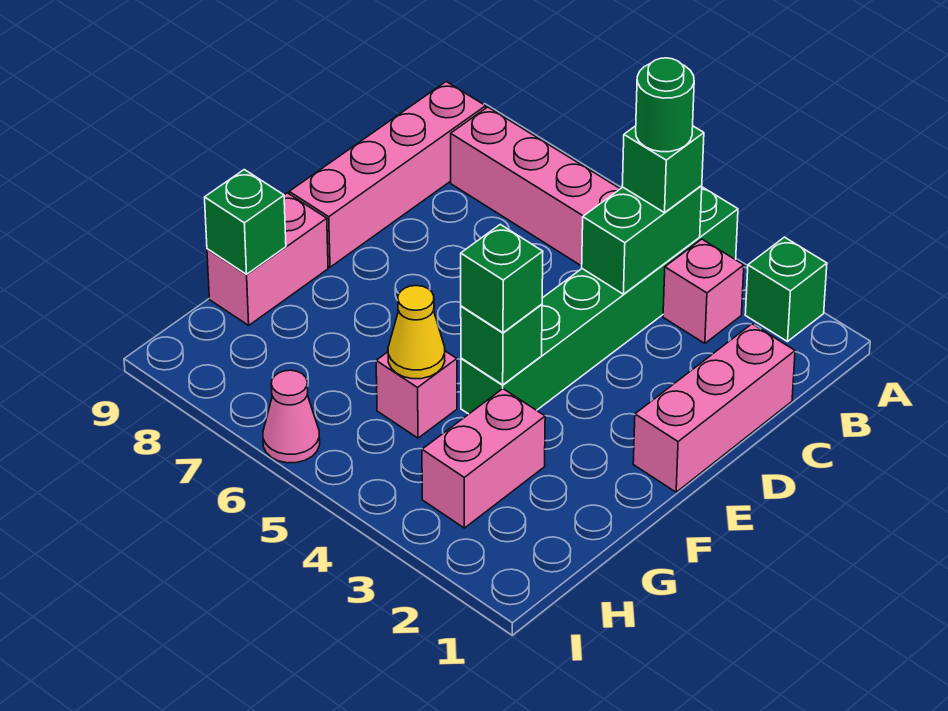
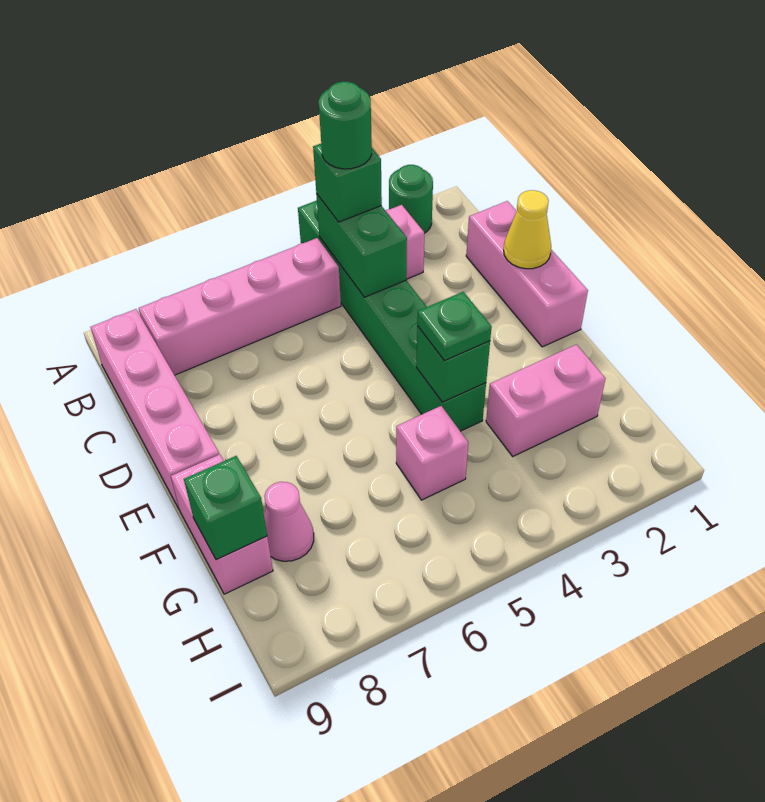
green brick A2 level 1 -> green round brick A2 level 1
green brick F4 level 3 -> green plate F4 level 3
pink brick G3:H3 level 1 -> pink brick G2:G3 level 1
yellow cone G5 level 2 -> yellow cone D1 level 2
pink cone I6 level 1 -> pink cone G8 level 1

